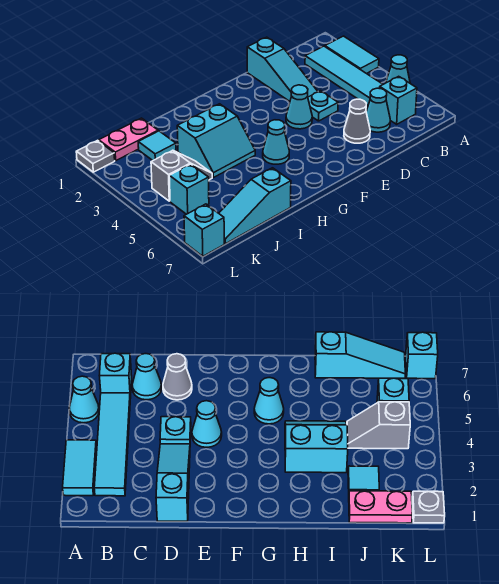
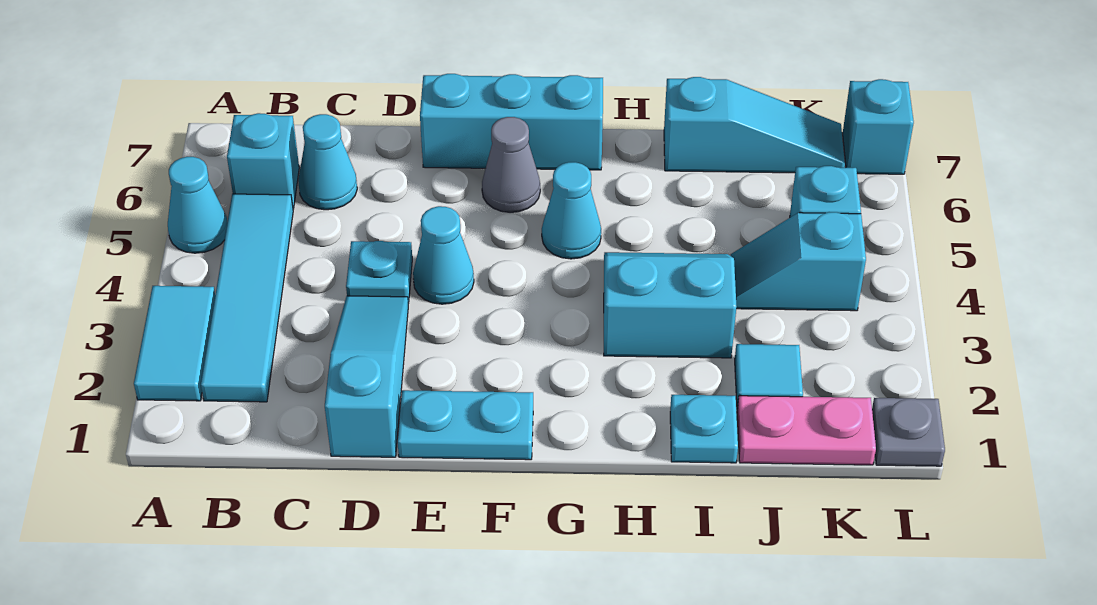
grey cone D6 level 1 -> grey cone F6 level 1
none -> cyan plate E1:F1 level 1
none -> cyan brick E7:G7 level 1
none -> cyan plate I1 level 1
grey slope J4:K4 level 1 top K -> cyan slope J4:K4 level 1 top K

